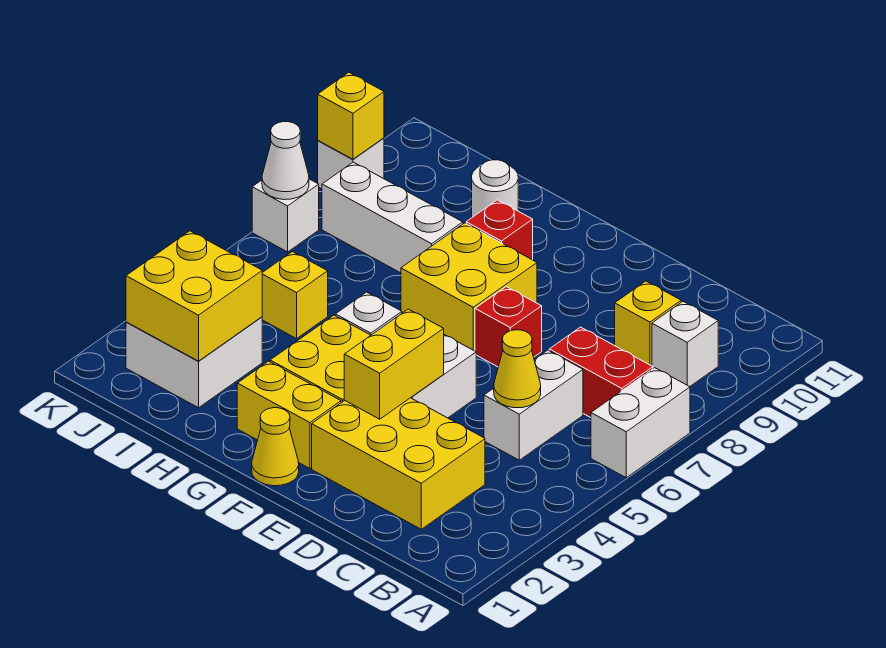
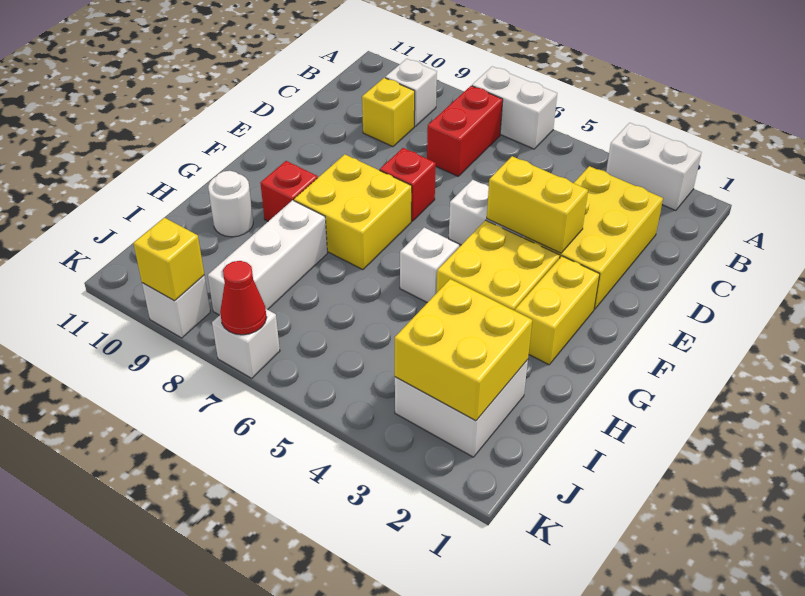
white brick C5:C6 level 1 -> white brick A2:A3 level 1
yellow cone C5 level 2 -> none
yellow cone F1 level 1 -> none
yellow brick I5 level 1 -> none
white cone K7 level 2 -> red cone K7 level 2

